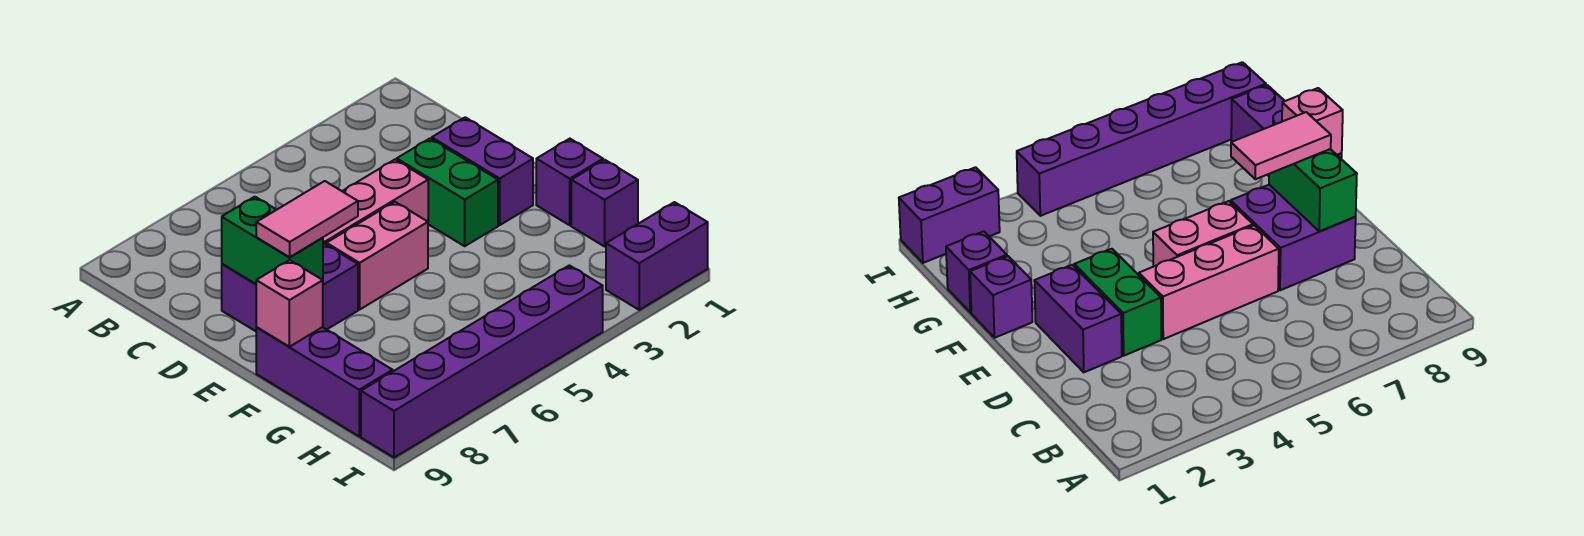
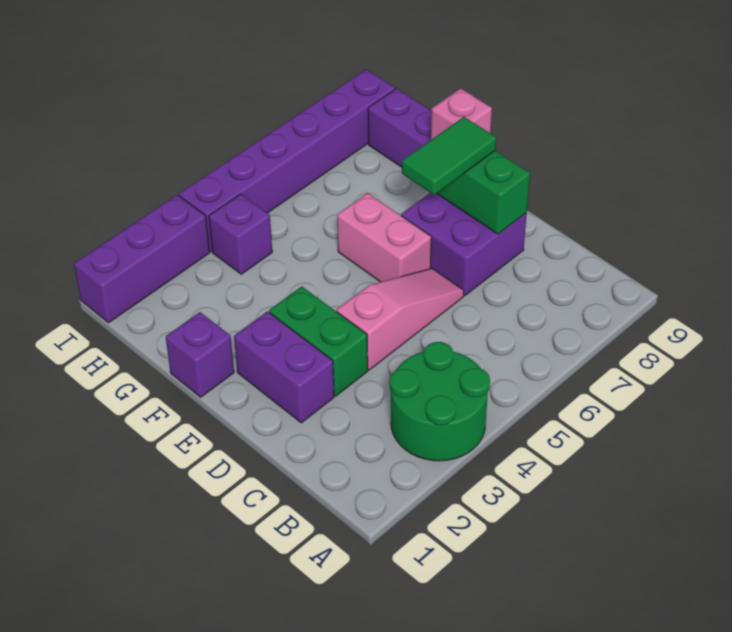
none -> green round brick A3:B4 level 1
pink brick D4:D6 level 1 -> pink slope D4:D6 level 1 top 4
pink brick E5:E6 level 1 -> pink brick E6:F6 level 1
pink tile E7:E8 level 3 -> green tile E7:E8 level 3
purple brick G1 level 1 -> purple brick H4 level 1
purple brick I1:I2 level 1 -> purple brick I1:I3 level 1

